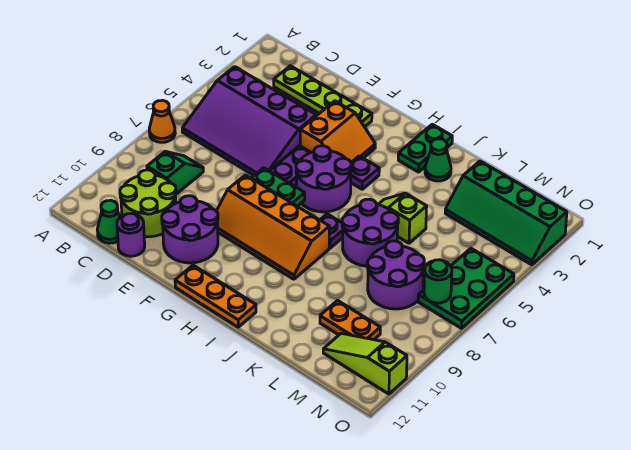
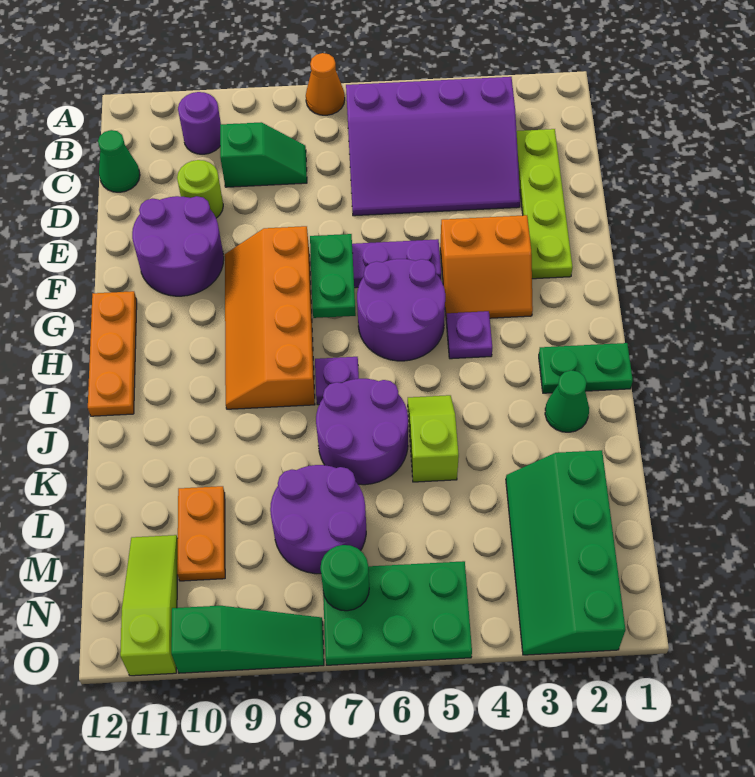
purple slope B4:E6 level 1 top 4 -> purple slope B3:D6 level 1 top B
lime round brick C10:D11 level 1 -> lime round brick D10 level 1
purple round brick D12 level 1 -> purple round brick B10 level 1
none -> green slope O8:O10 level 1 top 10

